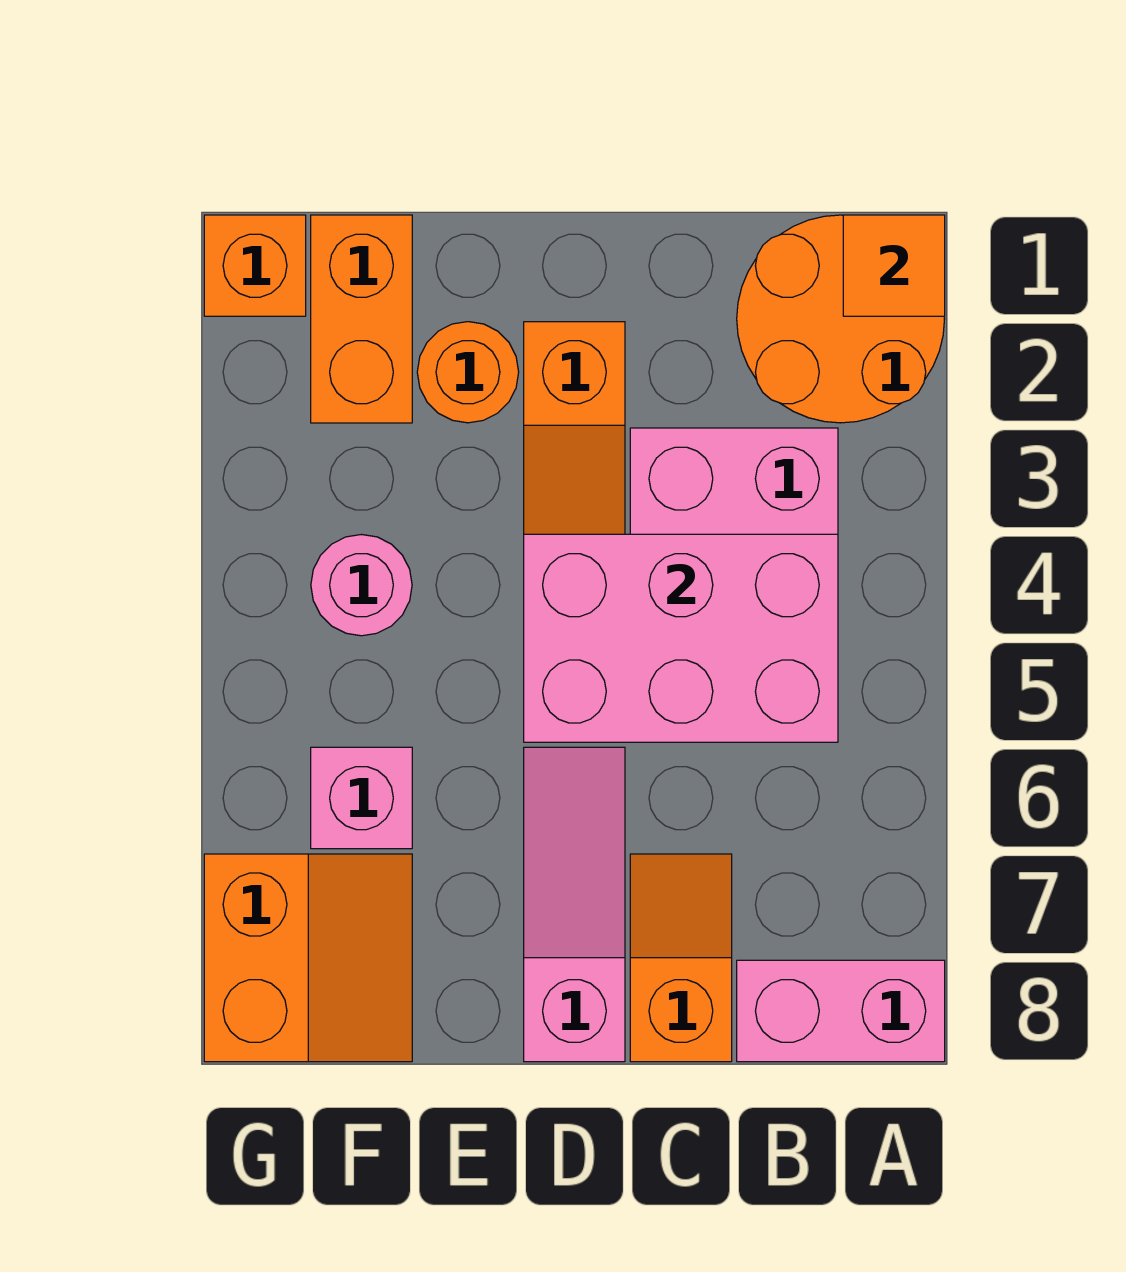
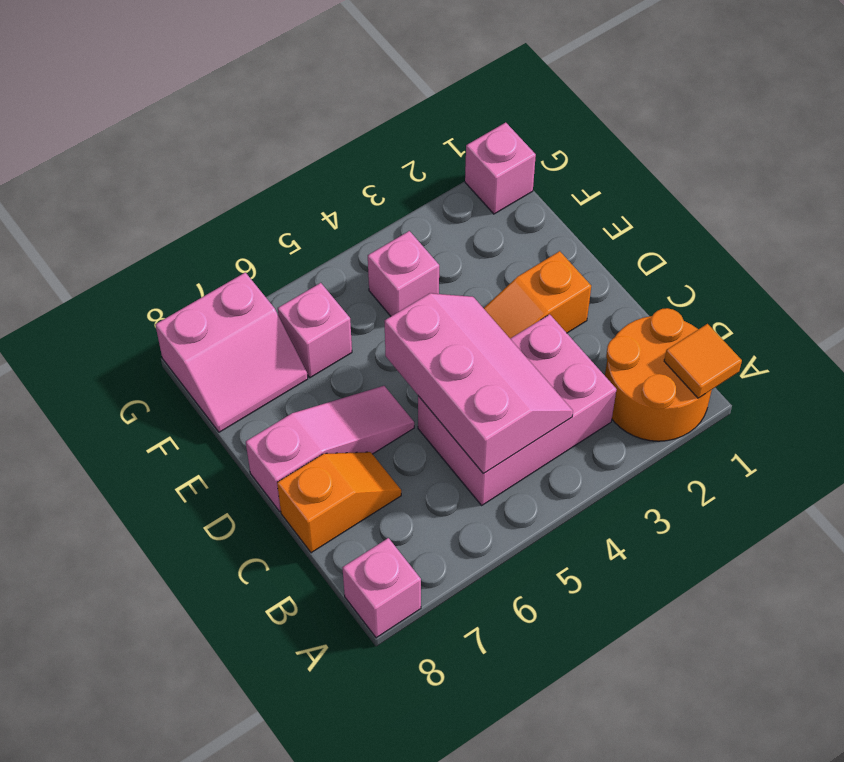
pink brick A8:B8 level 1 -> pink brick A8 level 1
pink brick B4:D5 level 2 -> pink slope B4:D5 level 2 top 5
orange round brick E2 level 1 -> none
orange brick F1:F2 level 1 -> none
pink round brick F4 level 1 -> pink brick F4 level 1
orange slope F7:G8 level 1 top G -> pink slope F7:G8 level 1 top G
orange brick G1 level 1 -> pink brick G1 level 1

